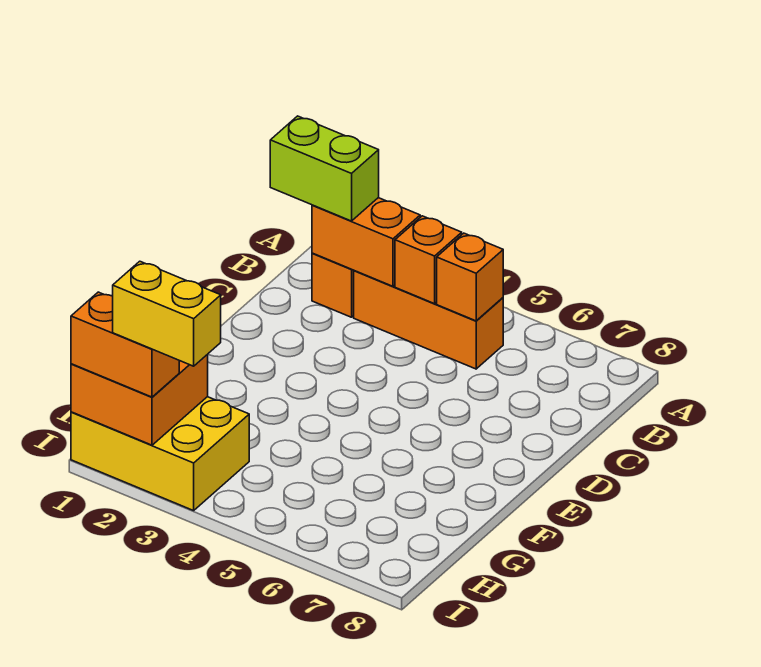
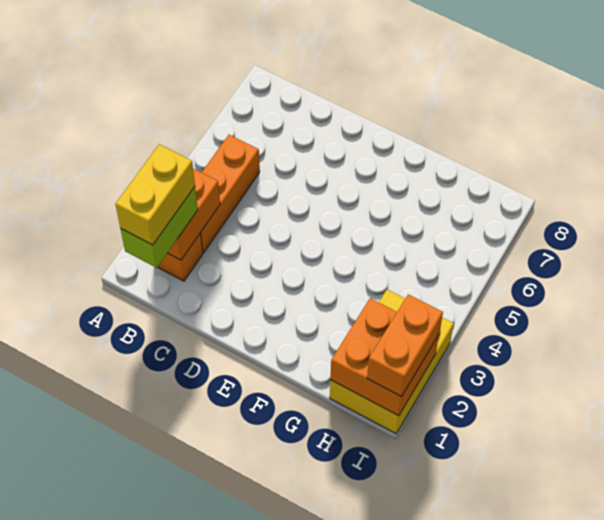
orange brick B4 level 2 -> none
orange brick B5 level 2 -> none
yellow brick I2:I3 level 4 -> yellow brick B1:B2 level 4

